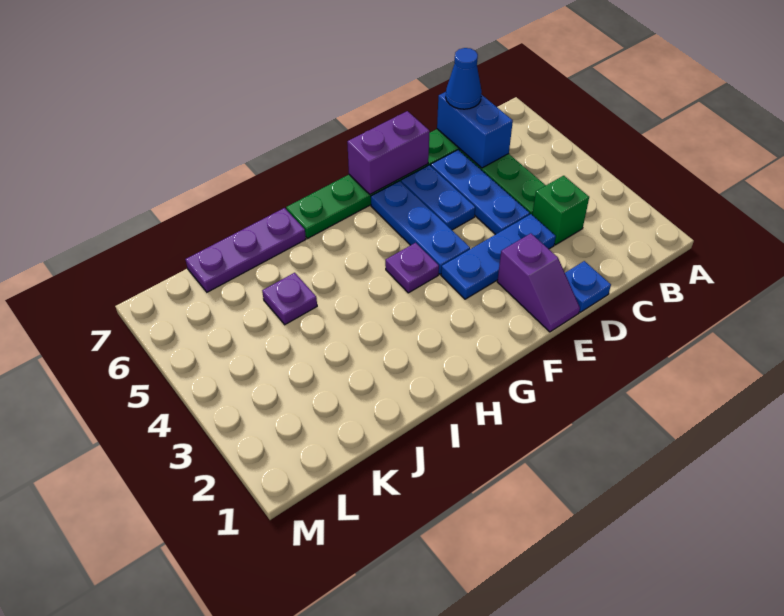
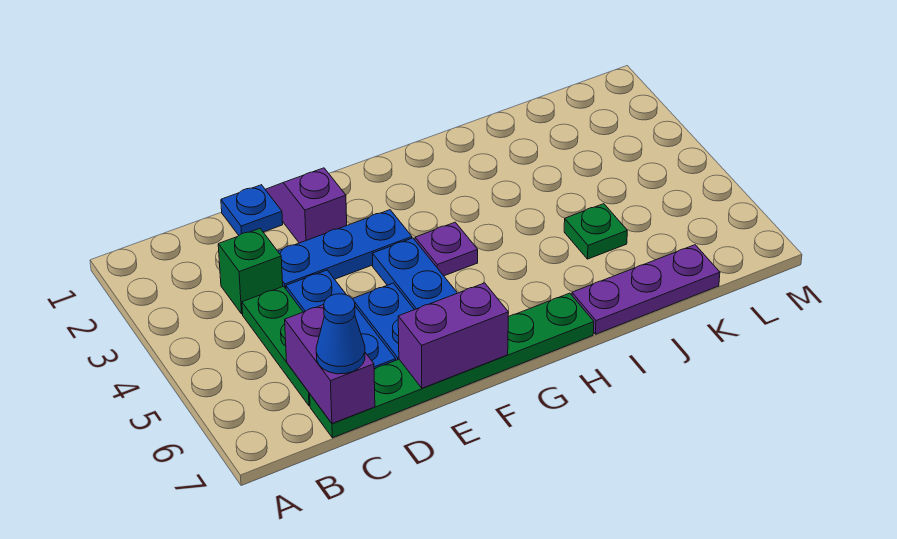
blue brick C6:C7 level 2 -> purple brick C6:C7 level 2
purple plate J5 level 1 -> green plate J5 level 1

